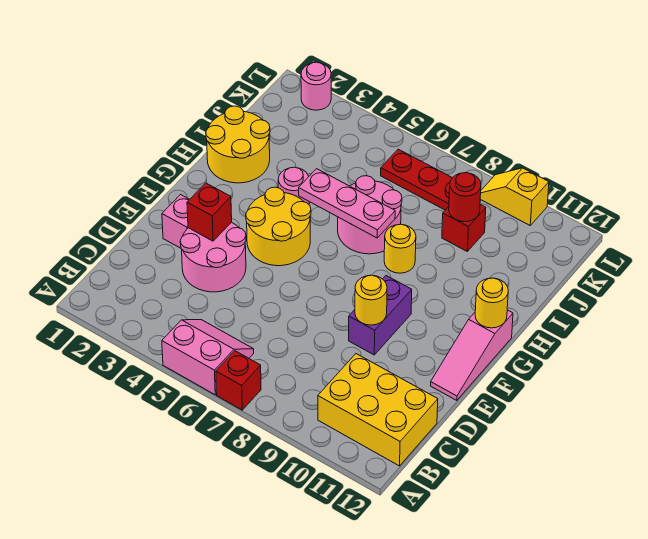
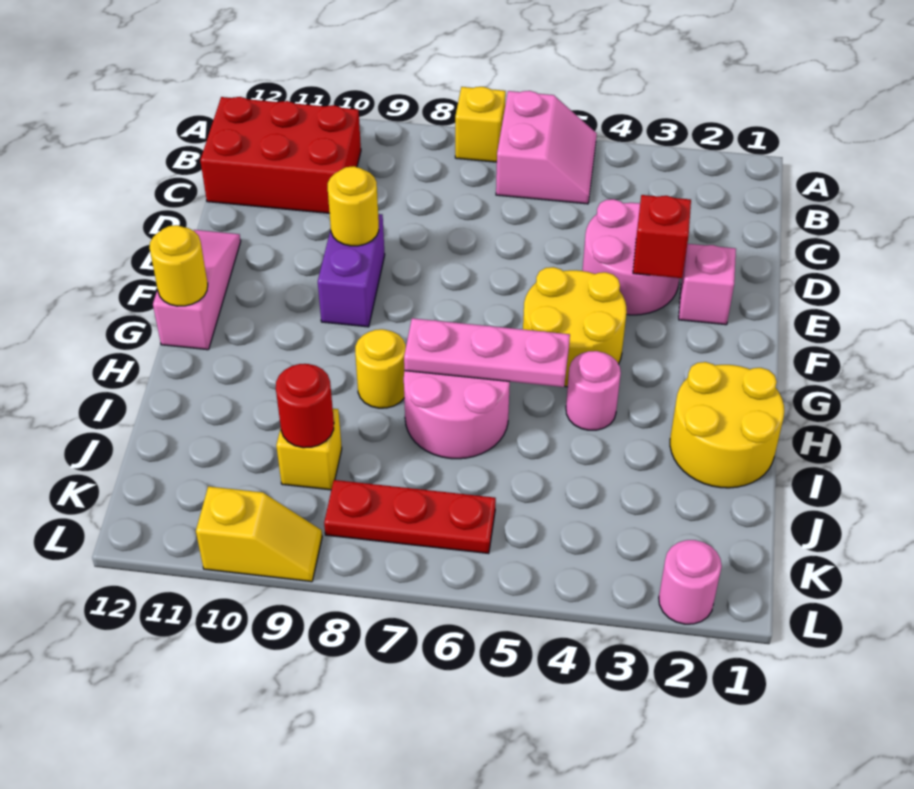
pink slope A5:B6 level 1 top A -> pink slope A5:B6 level 1 top 6
red brick A7 level 1 -> yellow brick A7 level 1
yellow brick B10:C12 level 1 -> red brick B10:C12 level 1
red brick J9 level 1 -> yellow brick J9 level 1

